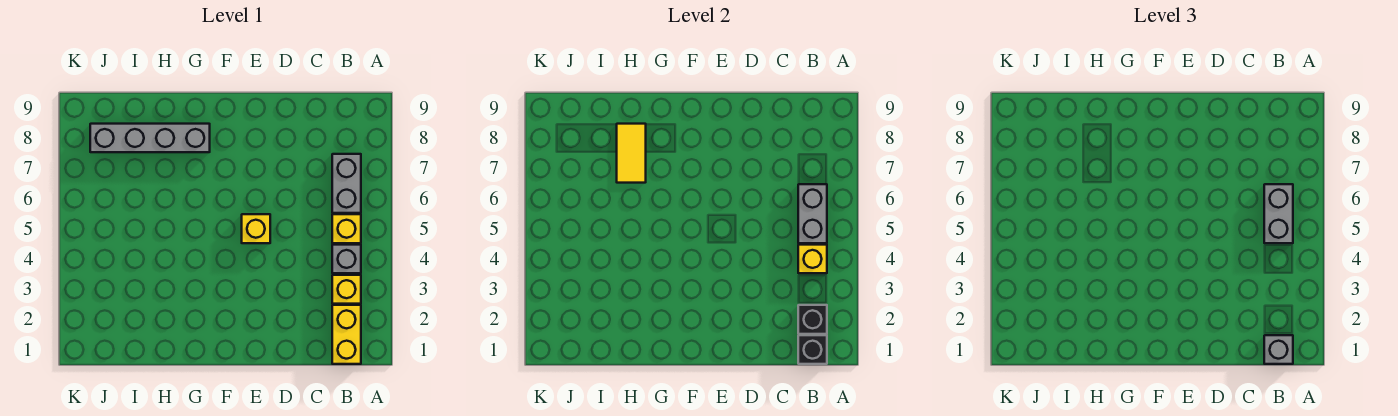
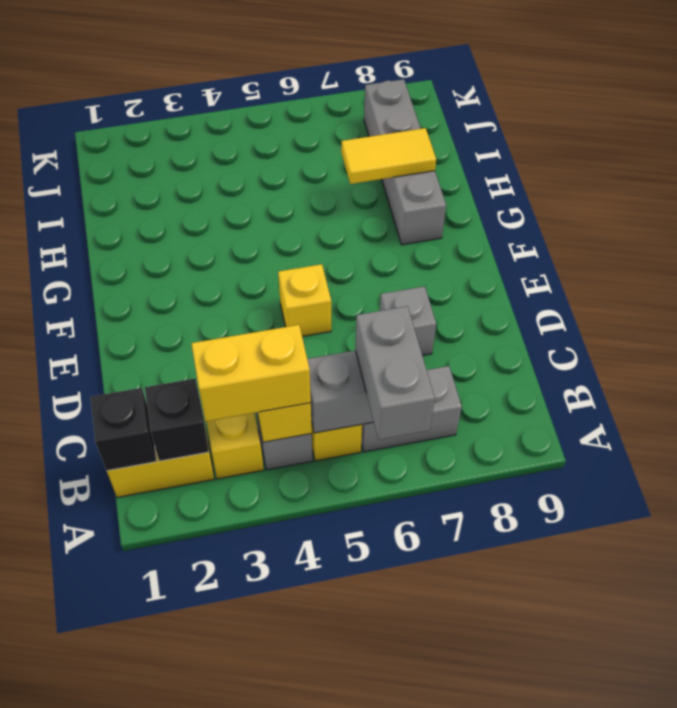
grey brick B1 level 3 -> grey brick D7 level 1
none -> yellow brick B3:B4 level 3
grey brick B5:B6 level 3 -> grey brick A6:B6 level 3

